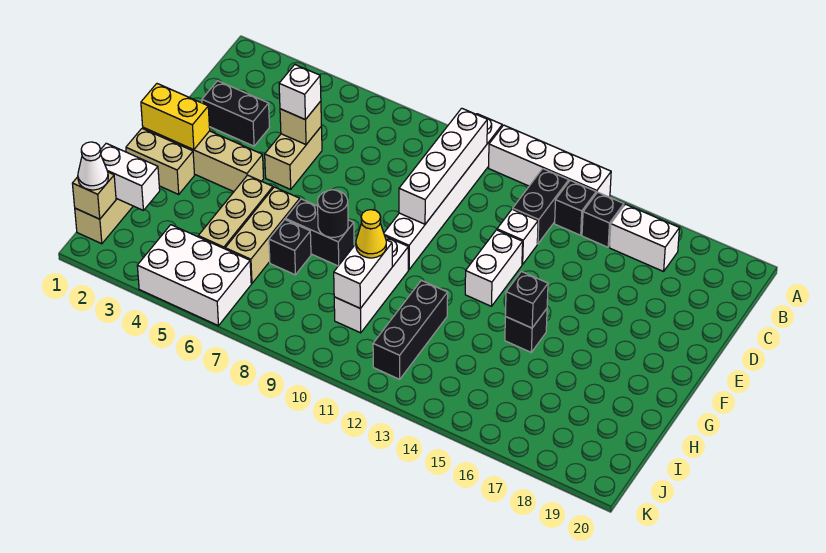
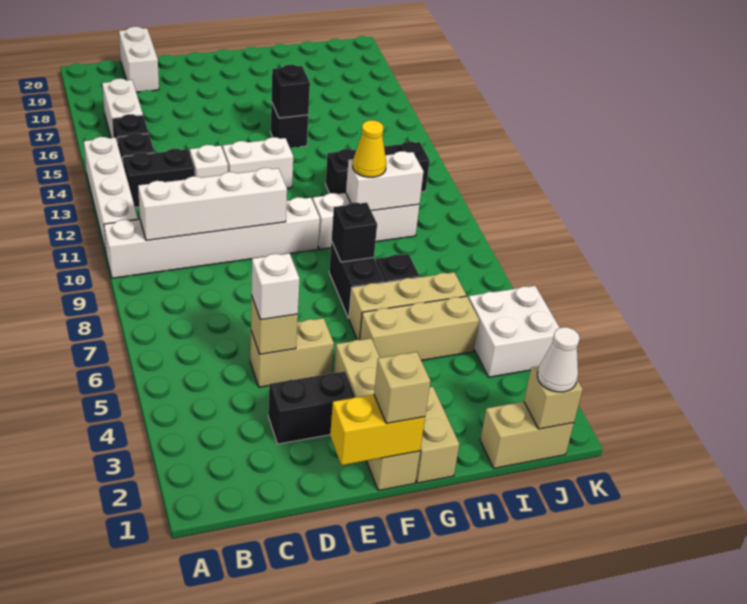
black brick D2:D3 level 1 -> black brick D3:E3 level 1
yellow brick F1:F2 level 2 -> yellow brick E1:F1 level 2
none -> tan brick F1 level 3
black round brick G8 level 2 -> black brick G8 level 2
white brick I1:I2 level 2 -> white brick C19:C20 level 1
white brick J4:K6 level 1 -> white brick J4:K5 level 1

